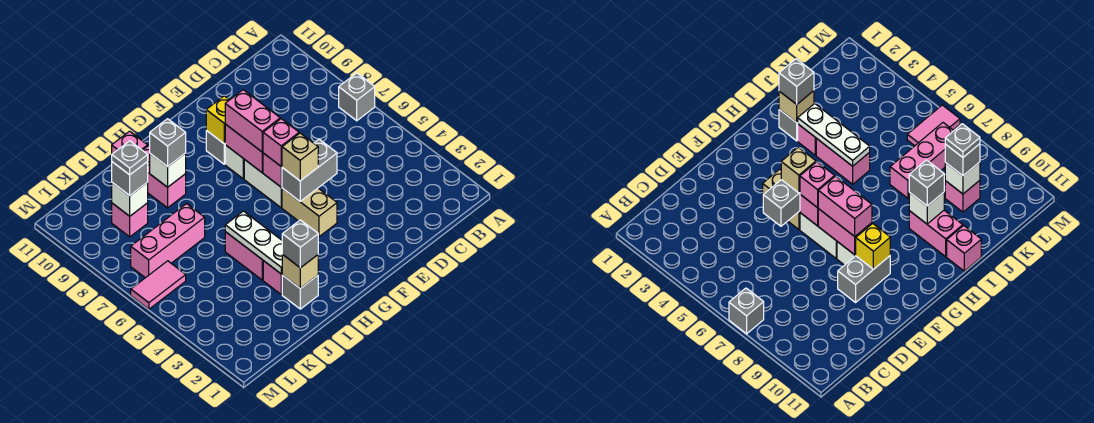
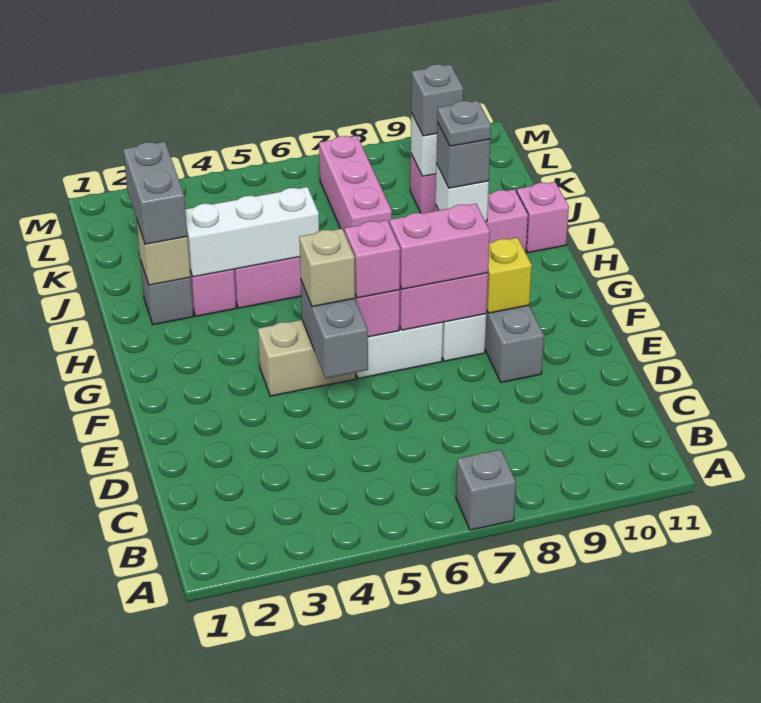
grey brick I2 level 3 -> grey brick I2:J2 level 3
white plate I3:I5 level 2 -> white brick I3:I5 level 2
grey plate K9 level 4 -> grey plate I9 level 4
pink tile L6:M6 level 1 -> none

